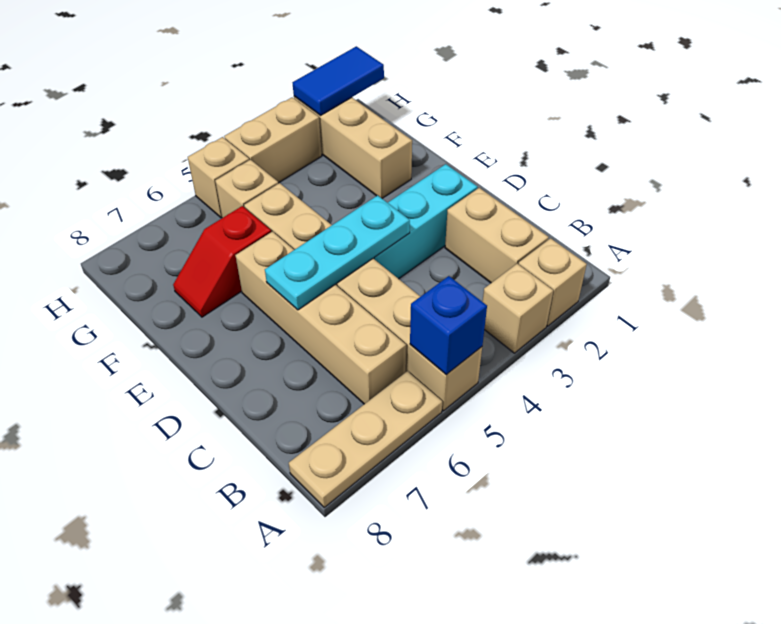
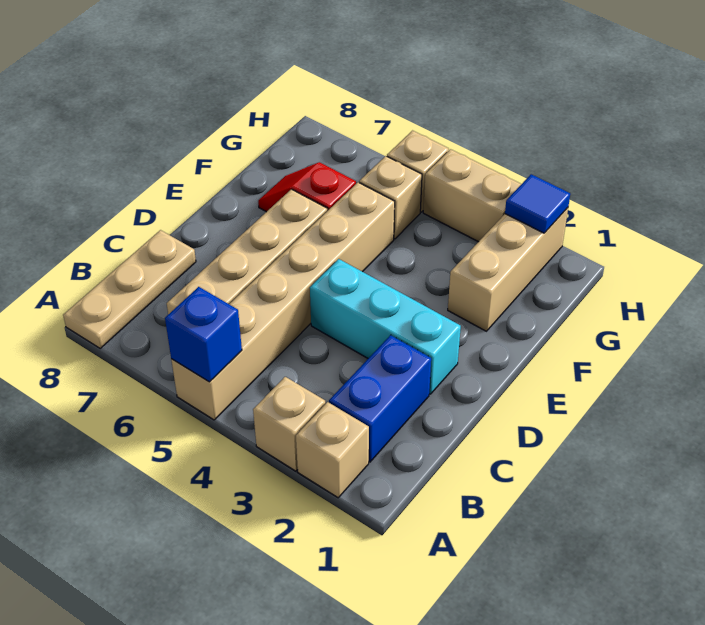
tan plate A6:A8 level 1 -> tan plate A8:C8 level 1
tan brick B2:C2 level 1 -> blue brick B2:C2 level 1
cyan plate D4:D6 level 2 -> none
blue tile H1:H2 level 2 -> blue tile H2 level 2

